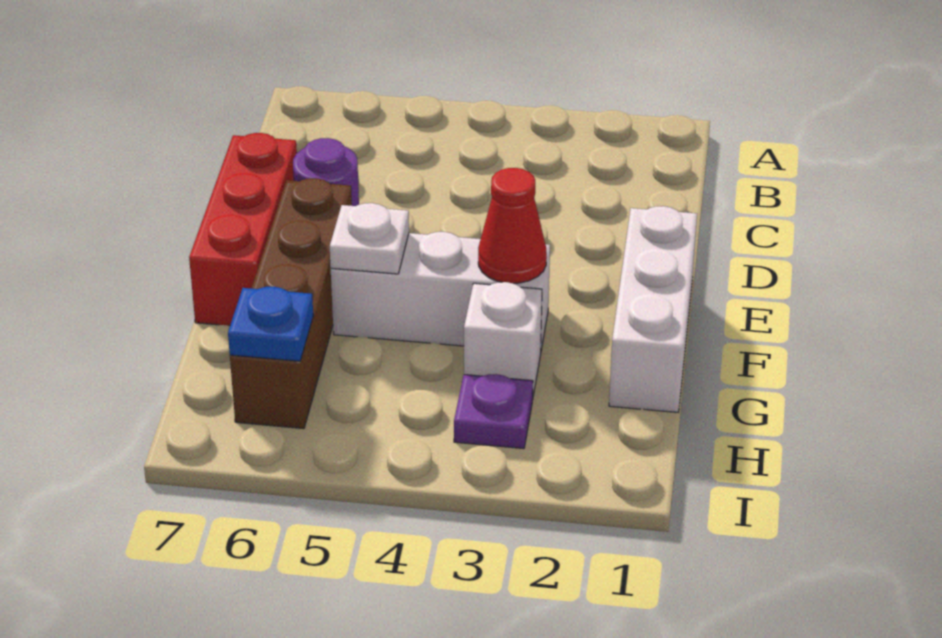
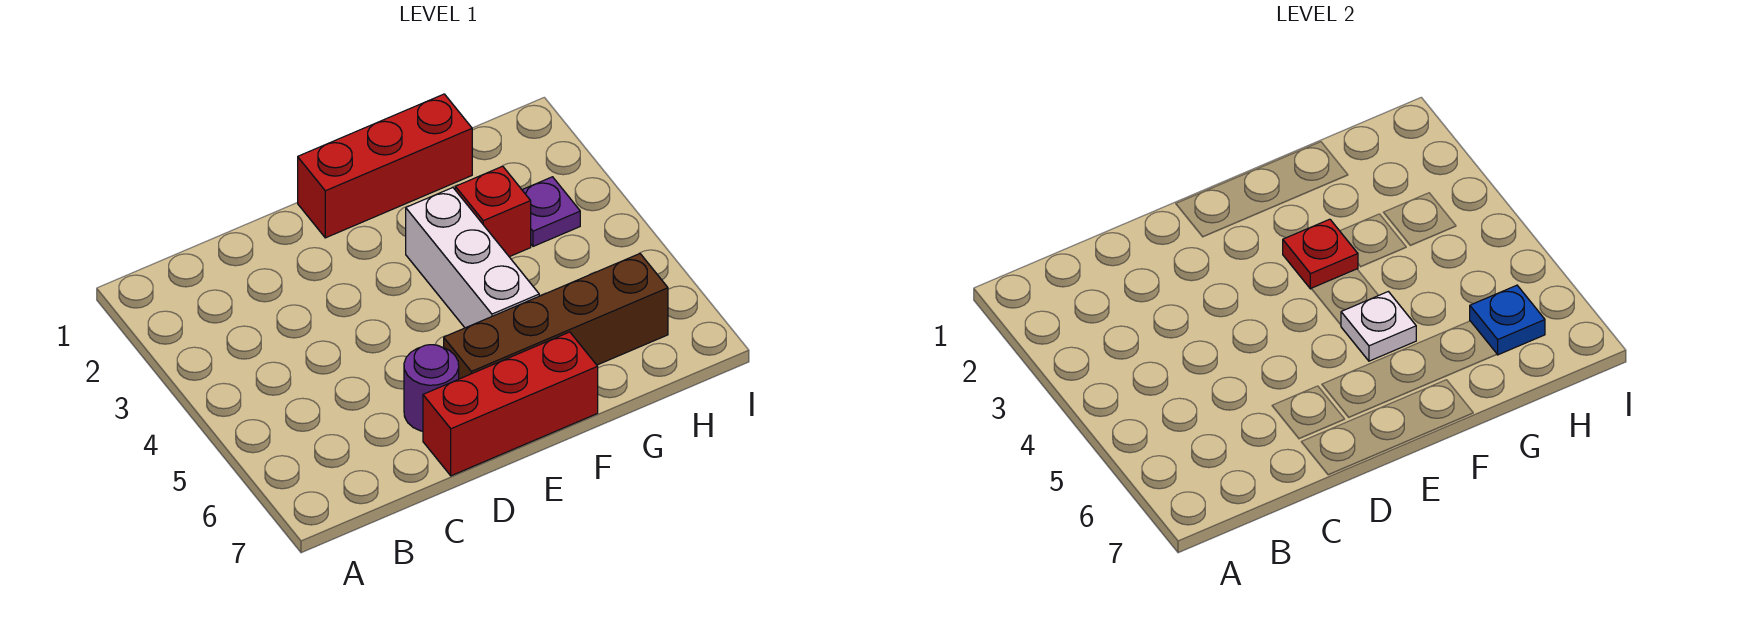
white brick E1:G1 level 1 -> red brick E1:G1 level 1
red cone F3 level 2 -> red plate F3 level 2
white brick G3 level 1 -> red brick G3 level 1

